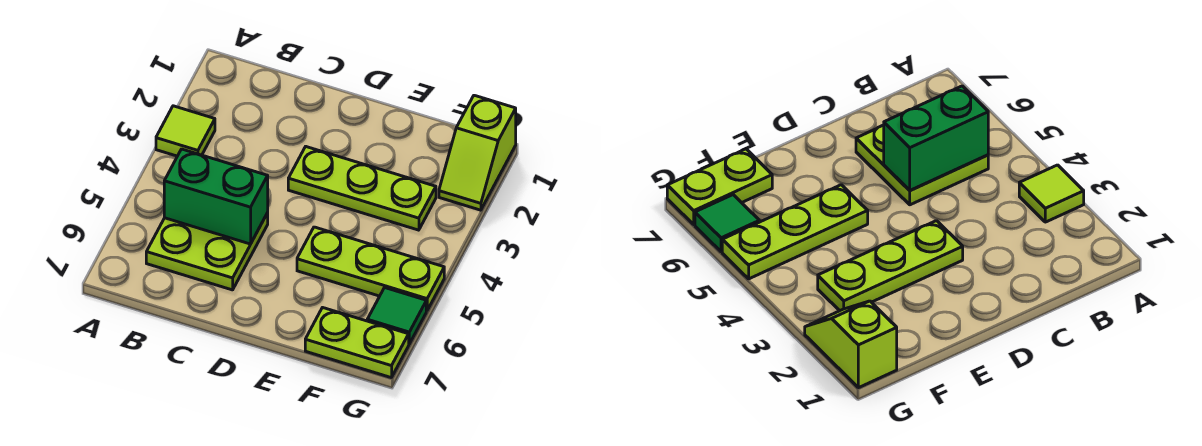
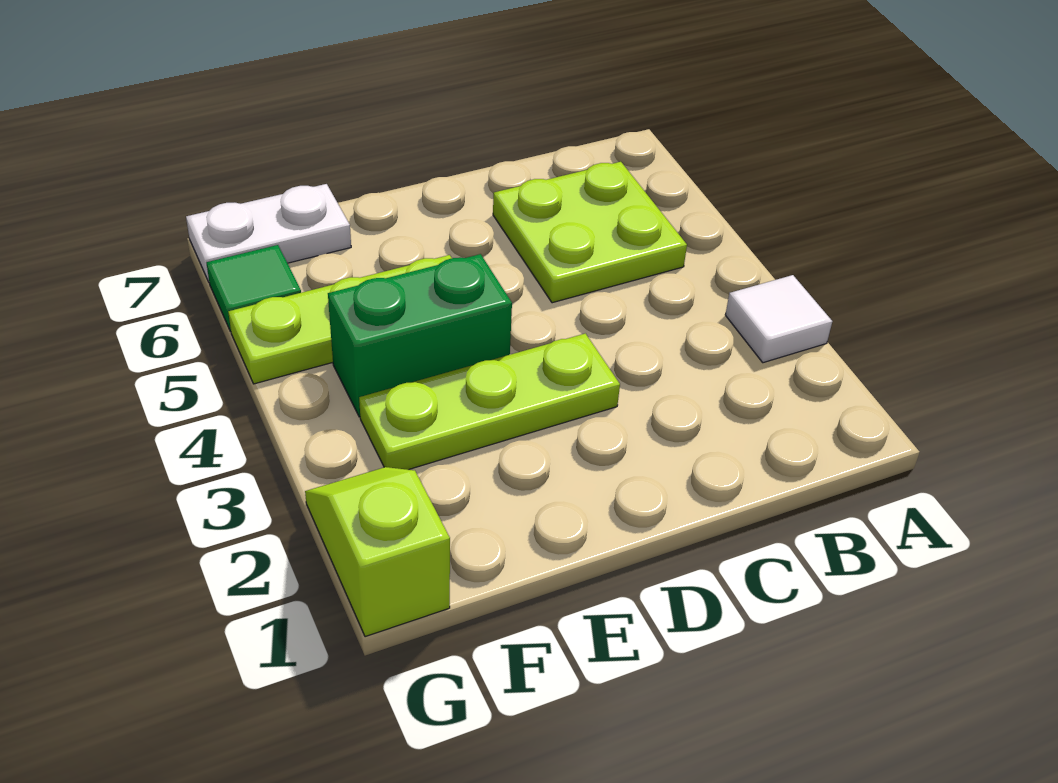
lime tile A3 level 1 -> white tile A3 level 1
green brick B5:C5 level 2 -> green brick E4:F4 level 1
lime plate F7:G7 level 1 -> white plate F7:G7 level 1

